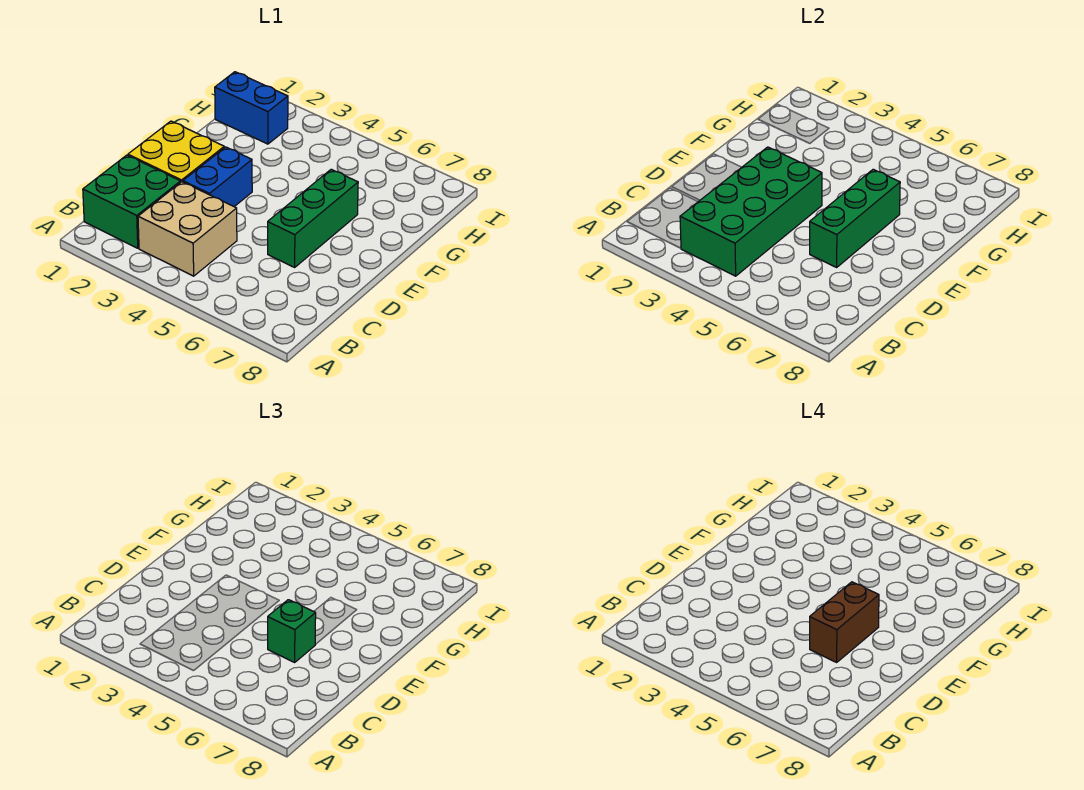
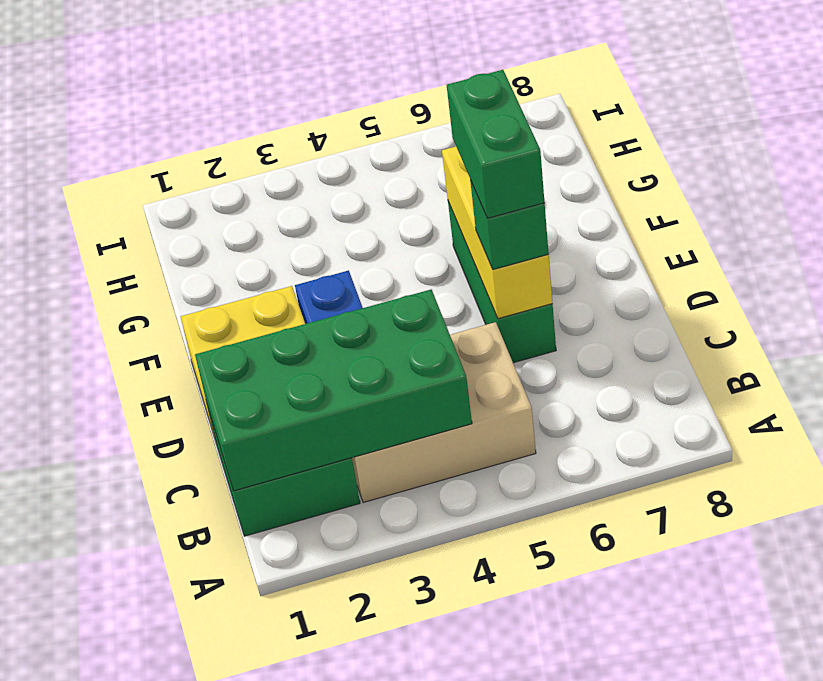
tan brick B3:C4 level 1 -> tan brick B3:C5 level 1
green brick B3:E4 level 2 -> green brick B1:C4 level 2
green brick D6:F6 level 2 -> yellow brick D6:F6 level 2
brown brick D6:E6 level 4 -> green brick D6:E6 level 4
blue brick H1:H2 level 1 -> none

